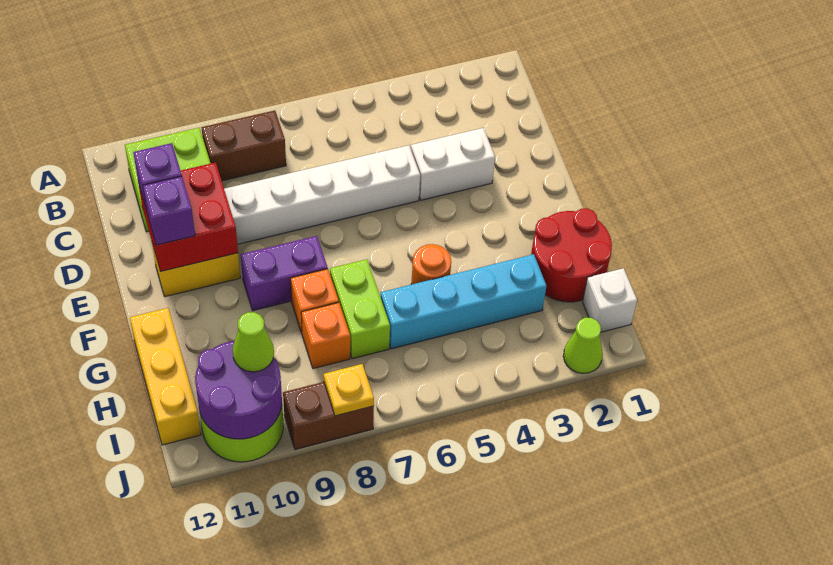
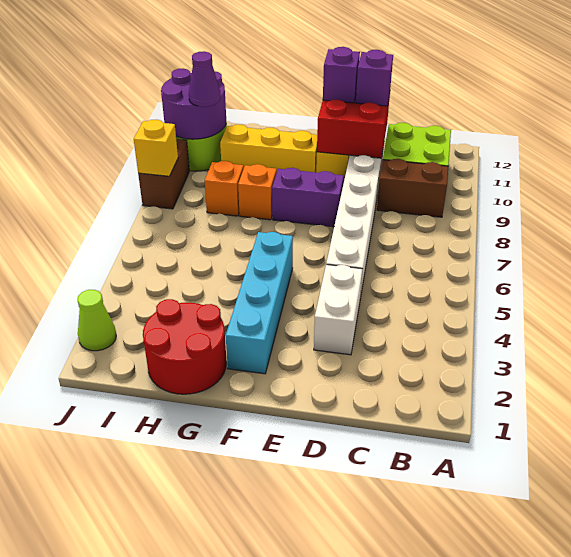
brown brick B8:B9 level 1 -> brown brick B9:C9 level 1
purple brick F8:F9 level 1 -> purple brick E8:F8 level 1
orange round brick G5 level 1 -> none
lime brick G7:H7 level 1 -> none
yellow brick G12:I12 level 1 -> yellow brick F10:H10 level 1
cyan brick H3:H6 level 1 -> cyan brick F2:F5 level 1
white brick I1 level 1 -> none
lime cone I10 level 3 -> purple cone I10 level 3
yellow plate J8 level 2 -> yellow brick J8 level 2

